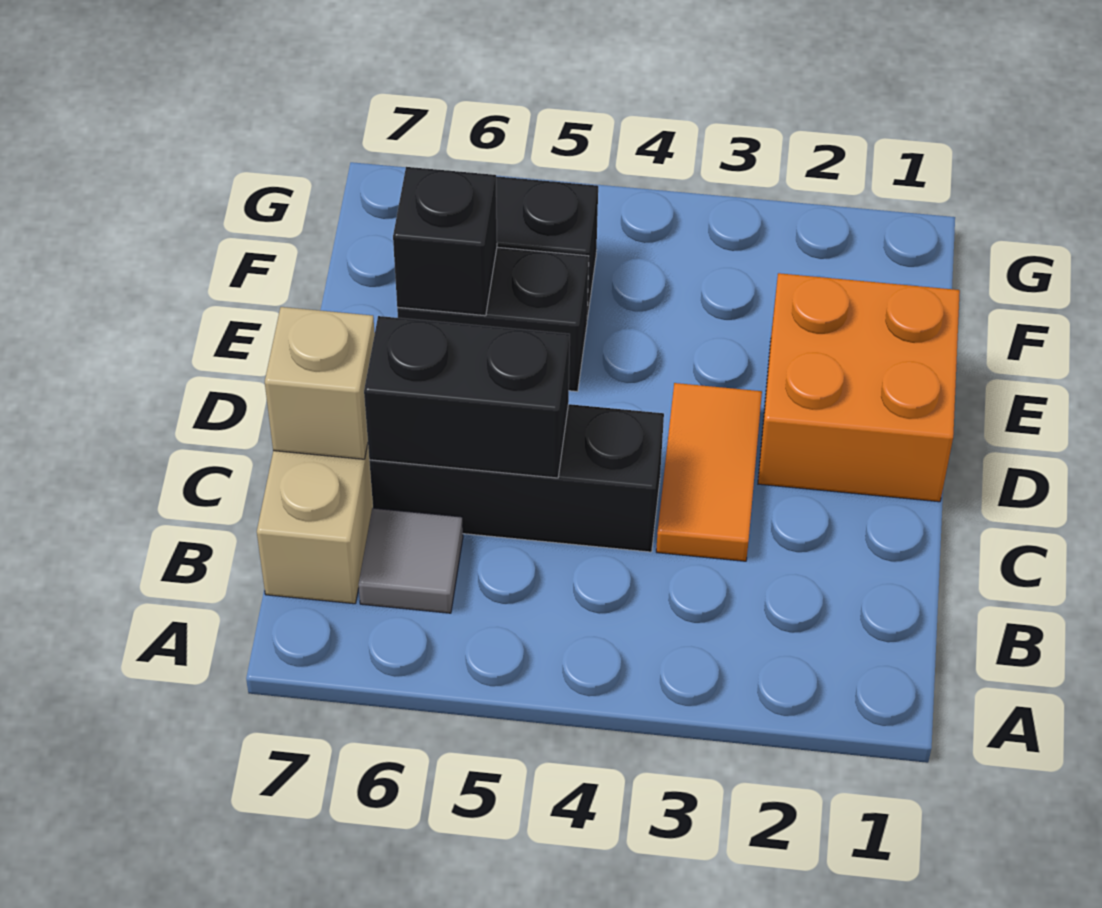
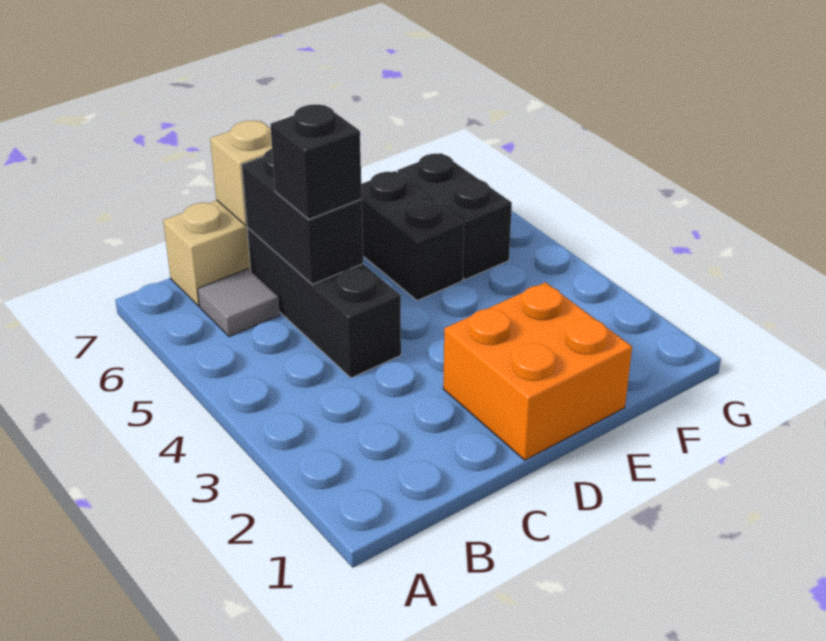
orange tile C3:D3 level 1 -> none
black brick E6 level 2 -> black brick C5 level 3

